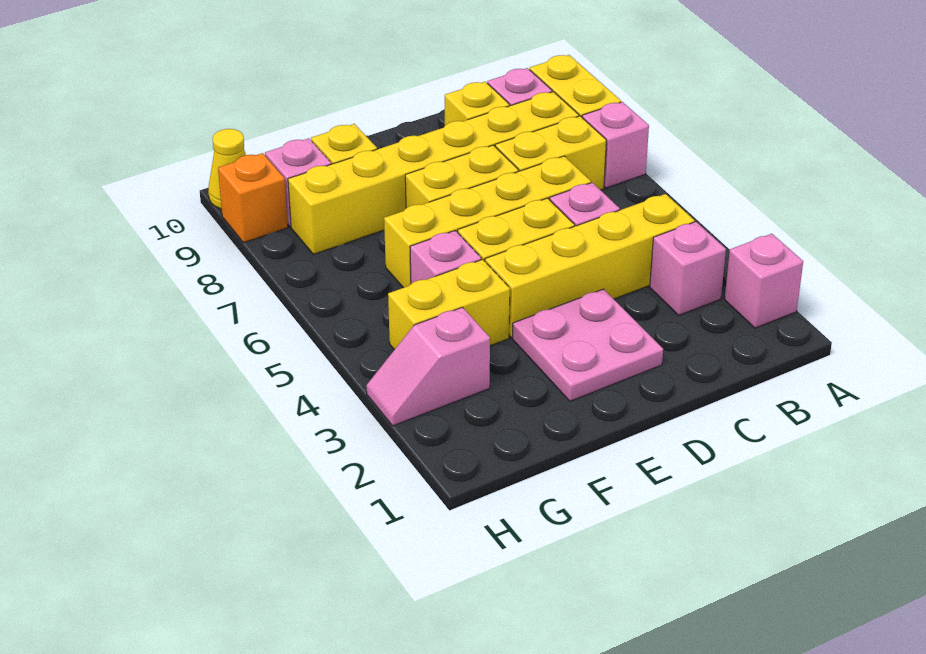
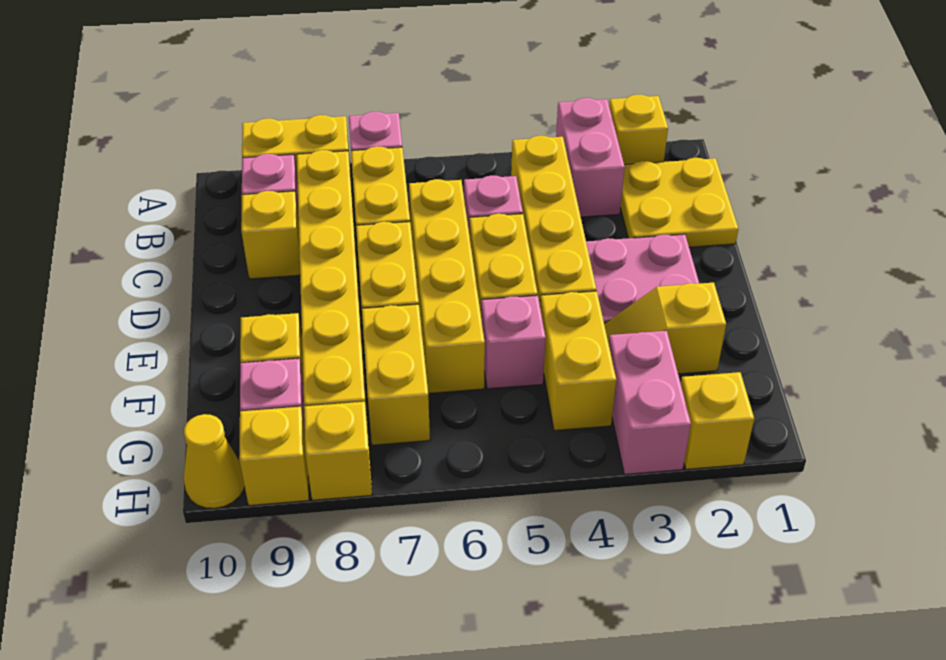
pink brick A2 level 1 -> yellow brick A2 level 1
none -> yellow plate B1:C2 level 1
pink brick B3 level 1 -> pink brick A3:B3 level 1
none -> yellow slope F2:F3 level 1 top 2
none -> yellow brick F7:G7 level 1
pink slope G3:H3 level 1 top G -> pink brick G3:H3 level 1
none -> yellow brick H2 level 1
none -> yellow brick H8 level 1
orange brick H9 level 1 -> yellow brick H9 level 1

